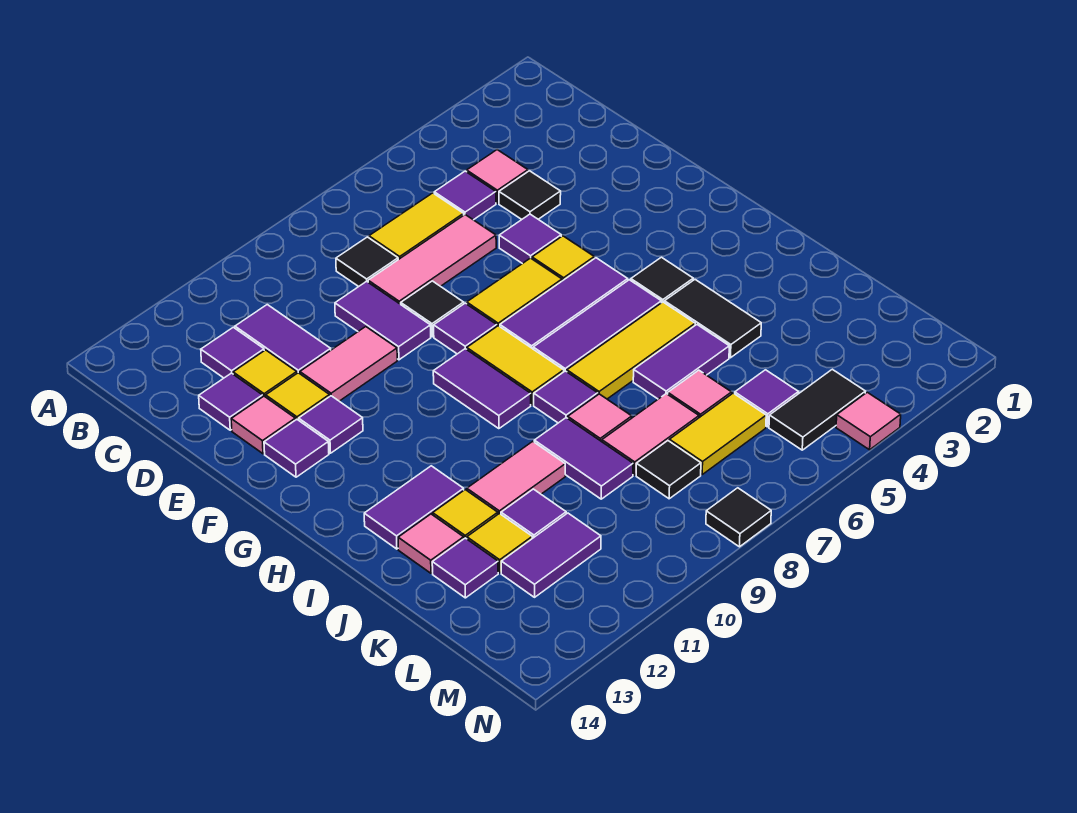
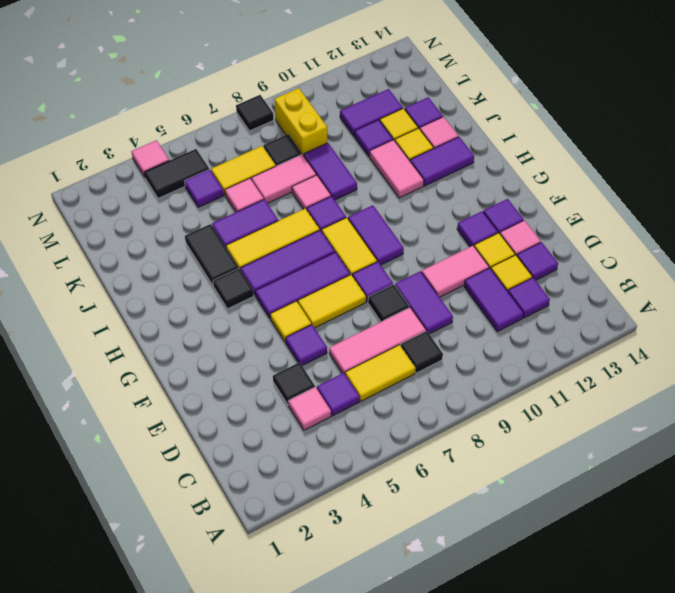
pink tile J10:J11 level 1 -> pink tile I11:J11 level 1
none -> yellow brick L9:M9 level 1

